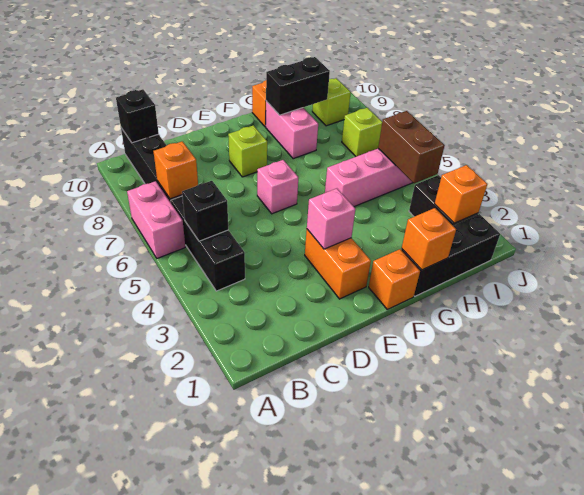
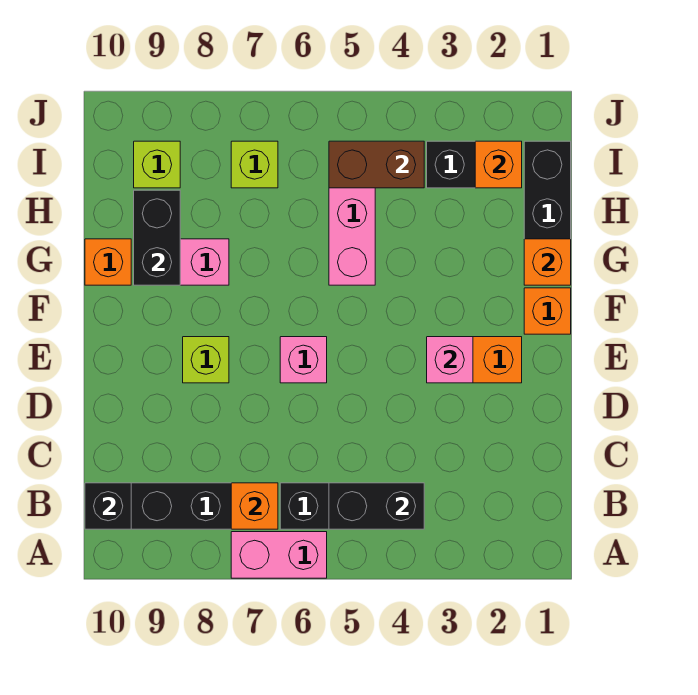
black brick B5 level 2 -> black brick B4:B5 level 2

